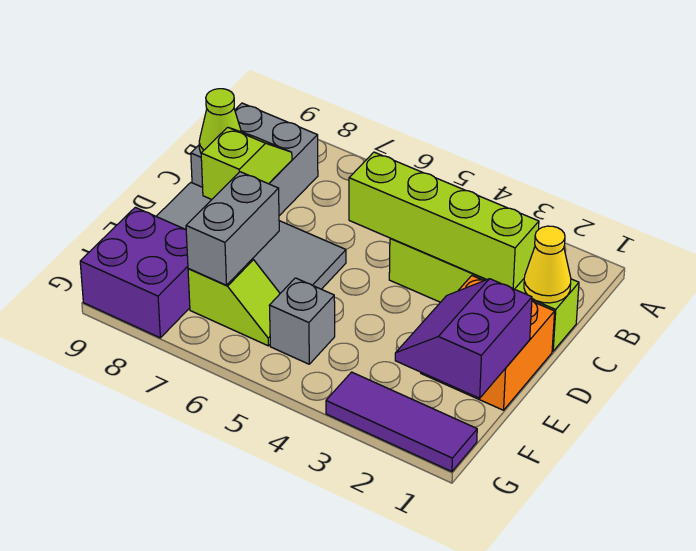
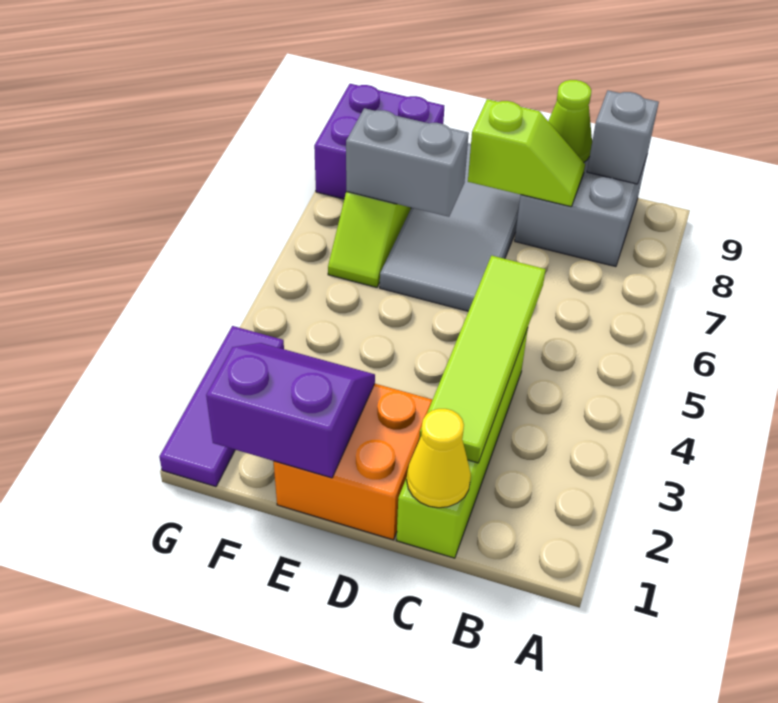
lime brick C2:C5 level 2 -> lime tile C2:C5 level 2
grey brick F5 level 1 -> grey brick B9 level 2

